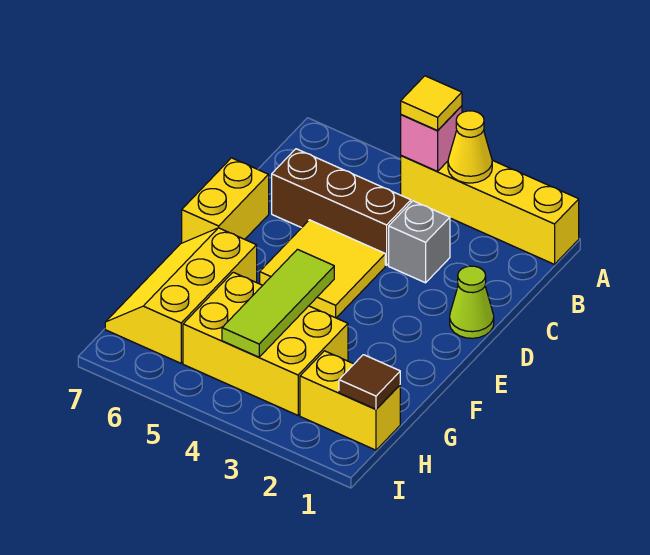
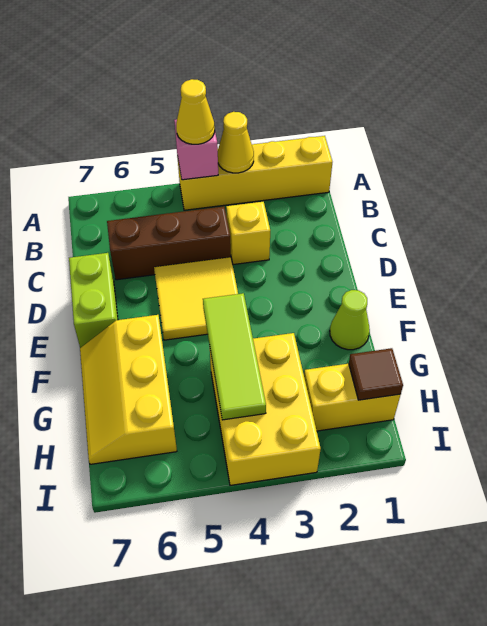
yellow tile A4 level 3 -> yellow cone A4 level 3
grey brick C3 level 1 -> yellow brick C3 level 1
lime cone D1 level 1 -> lime cone F1 level 1
yellow brick D7:E7 level 1 -> lime brick D7:E7 level 1
yellow brick G3:H5 level 1 -> yellow brick G3:I4 level 1

